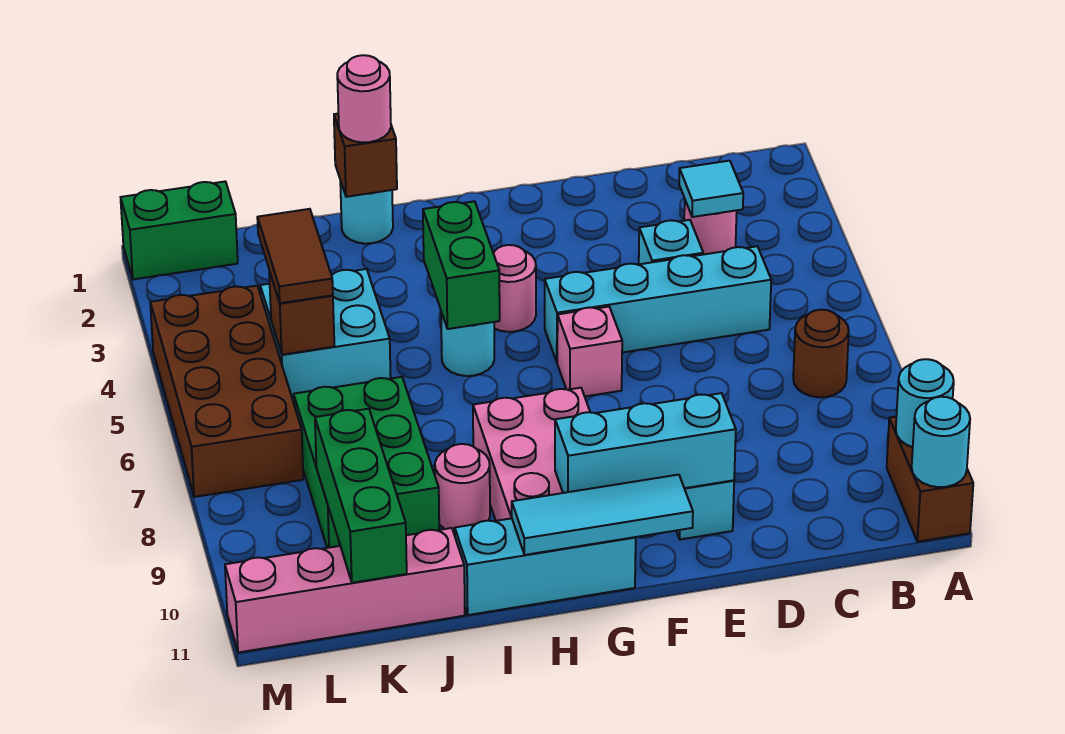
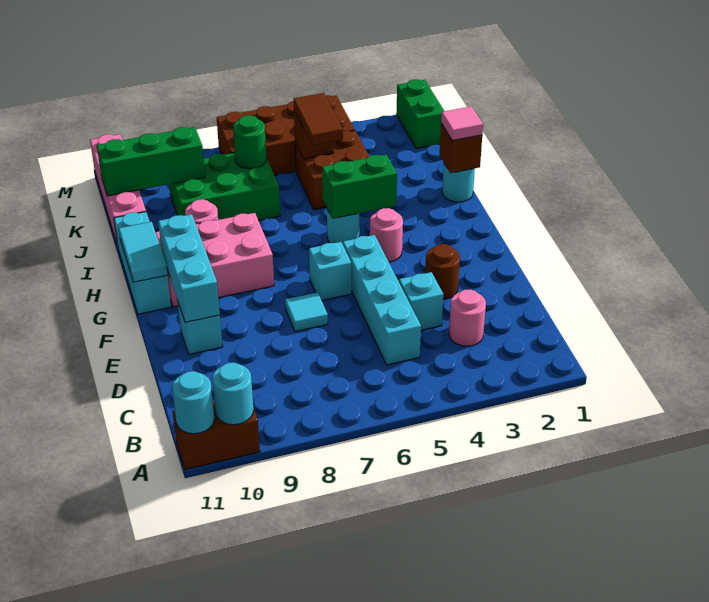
brown round brick B7 level 1 -> brown round brick E3 level 1
cyan tile C3 level 2 -> cyan tile E7 level 1
pink brick F6 level 1 -> cyan brick F6 level 1
cyan tile F11:H11 level 2 -> cyan tile G11:H11 level 2
pink round brick I1 level 3 -> pink tile I1 level 3
cyan brick J4:K5 level 1 -> brown brick J4:K5 level 1
brown tile K4:K5 level 3 -> brown tile J5:K5 level 3
none -> green round brick K7 level 2

